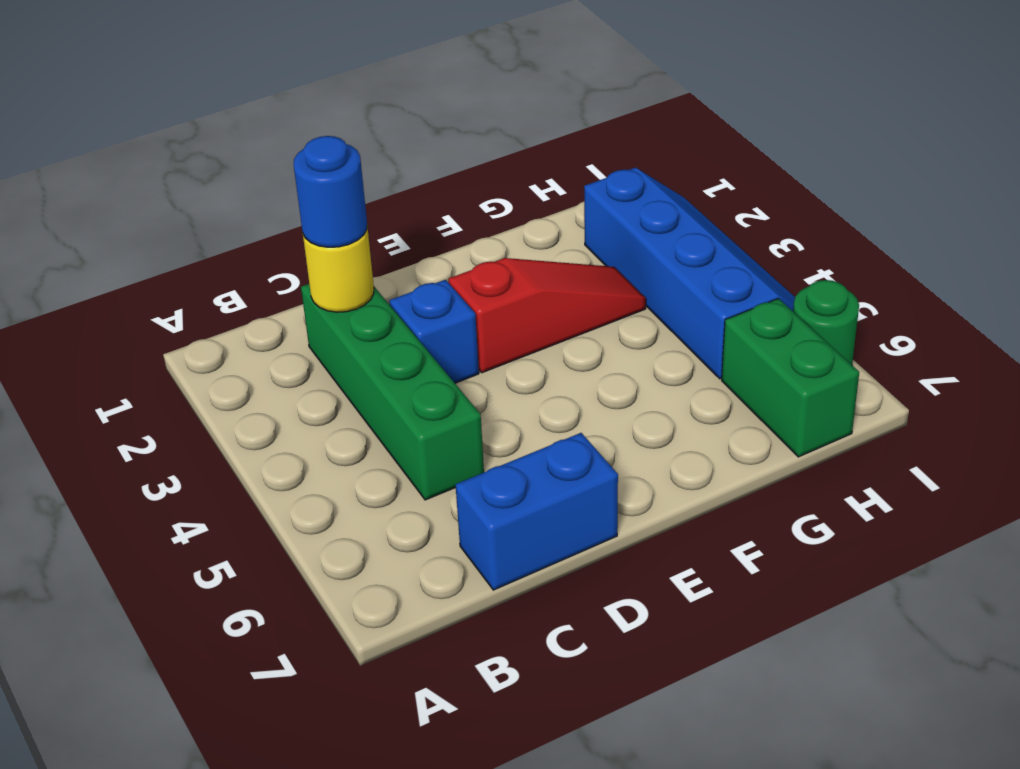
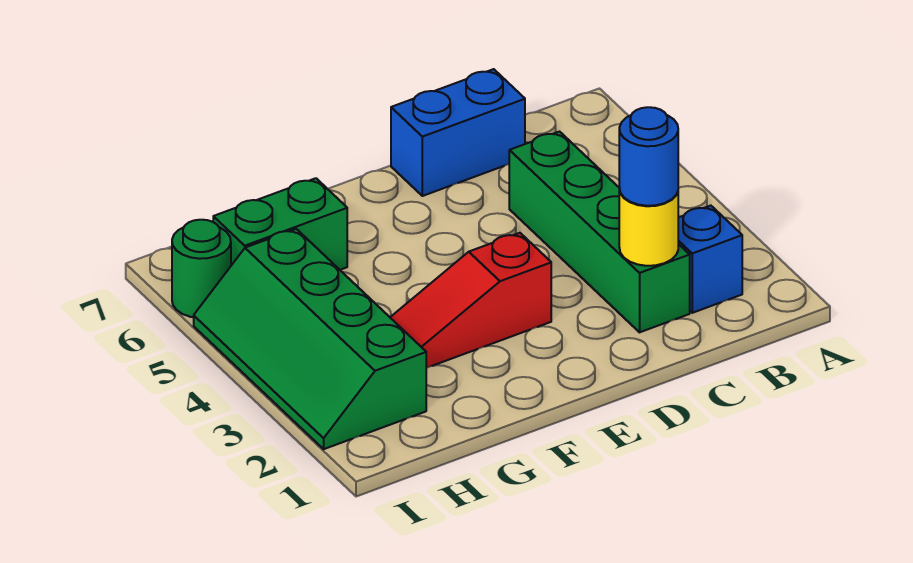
blue brick D3 level 1 -> blue brick B2 level 1
blue slope H2:I5 level 1 top H -> green slope H2:I5 level 1 top H
green brick H6:H7 level 1 -> green brick G6:H6 level 1

